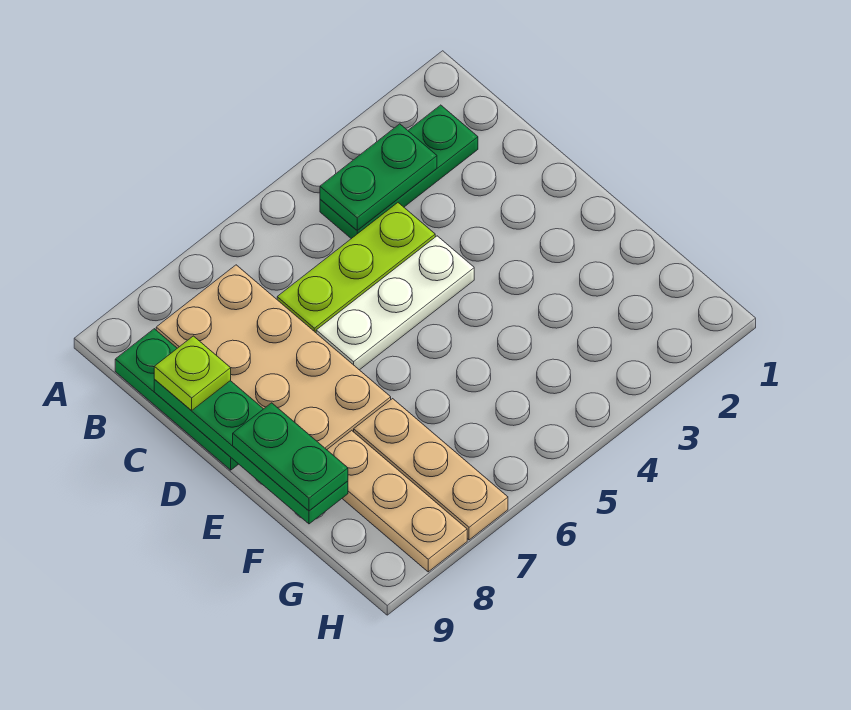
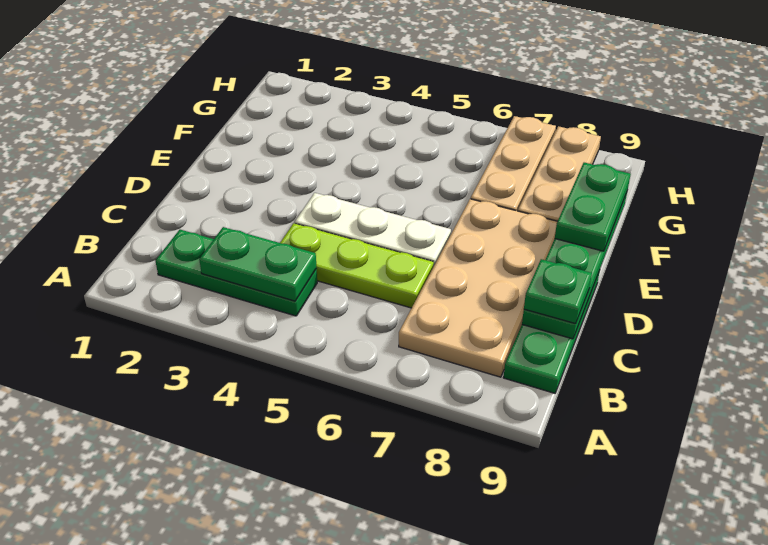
lime plate C9 level 3 -> green plate C9 level 3

